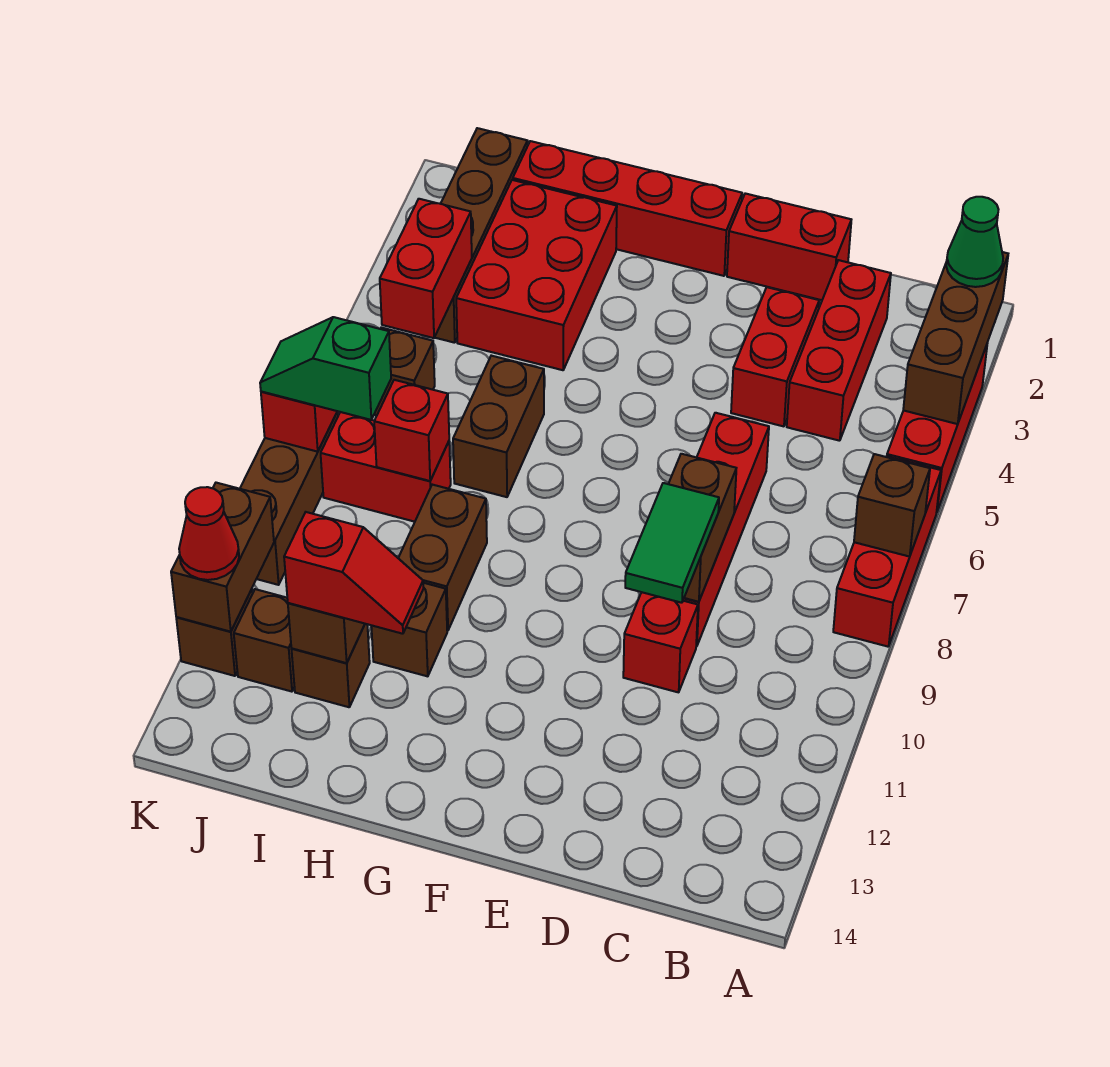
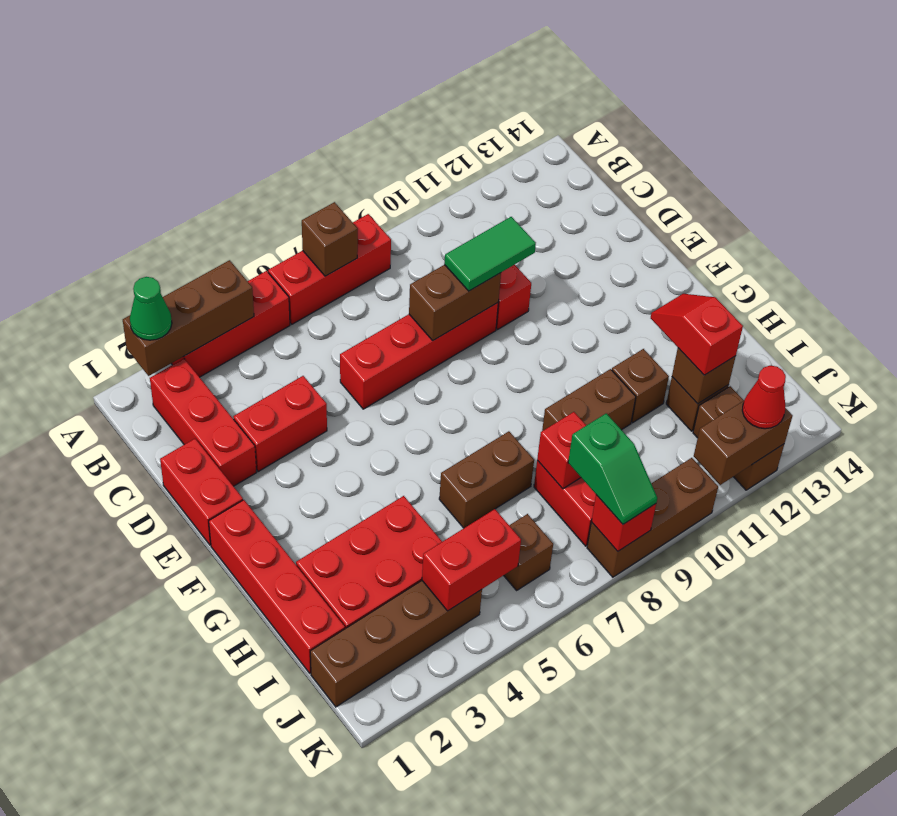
red brick C2:C4 level 1 -> red brick B2:D2 level 1

